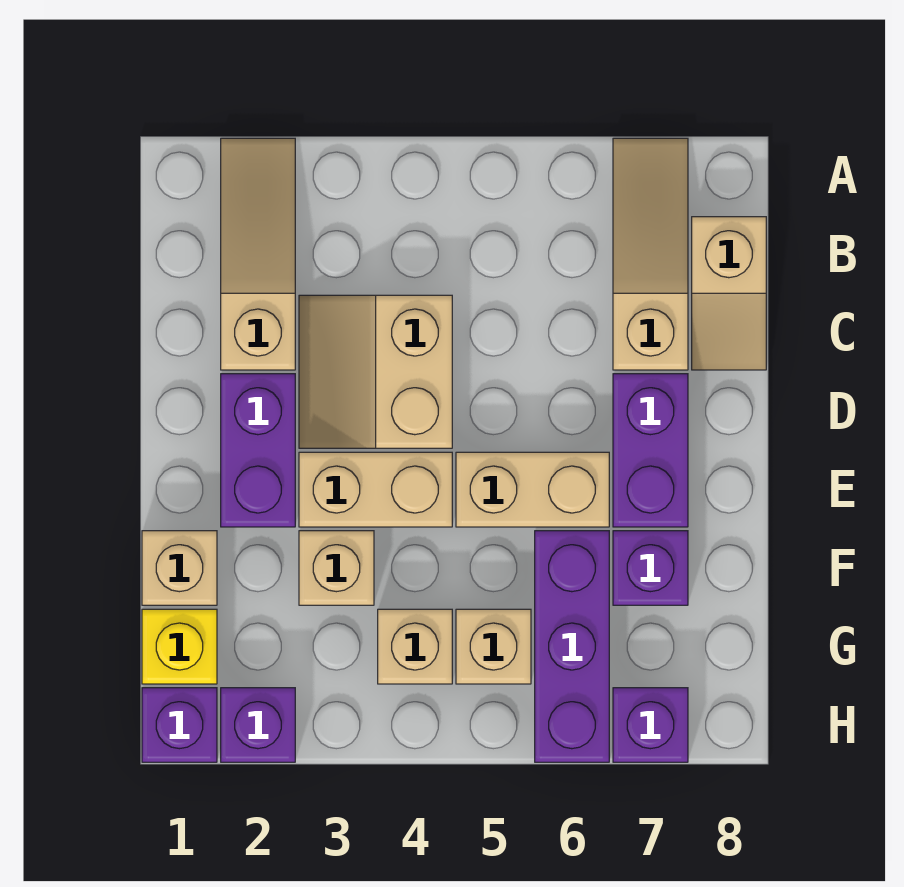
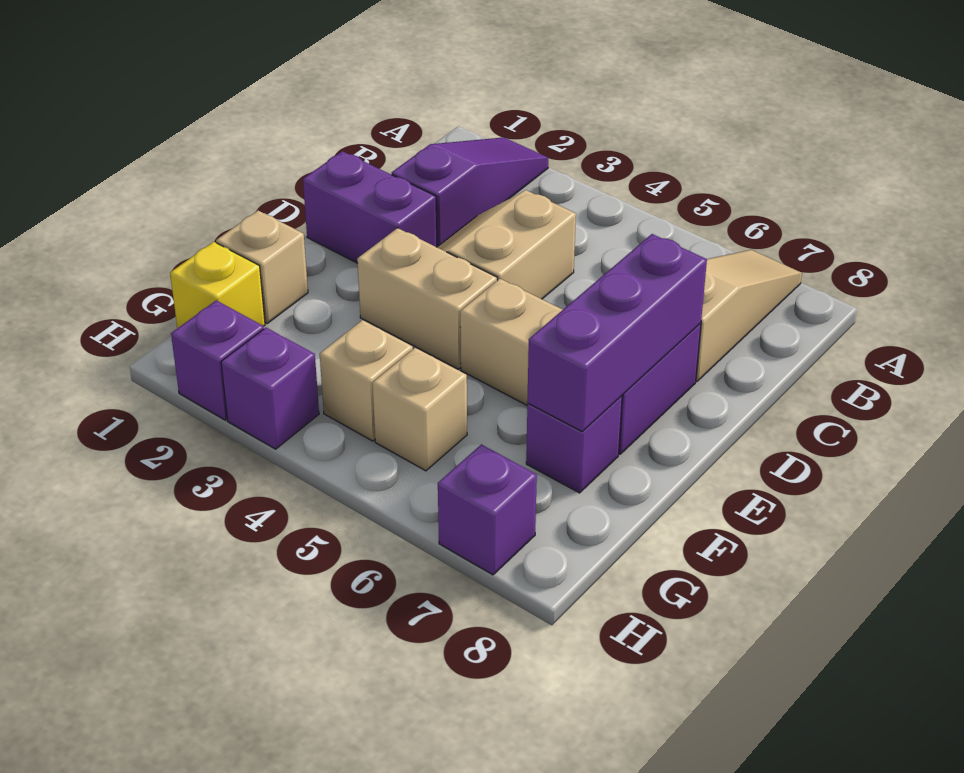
tan slope A2:C2 level 1 top C -> purple slope A2:C2 level 1 top C
tan slope B8:C8 level 1 top B -> none
purple brick D2:E2 level 1 -> purple brick D1:D2 level 1
tan brick F3 level 1 -> none
purple brick F6:H6 level 1 -> purple brick D7:F7 level 2
purple brick H1 level 1 -> purple brick H3 level 1

